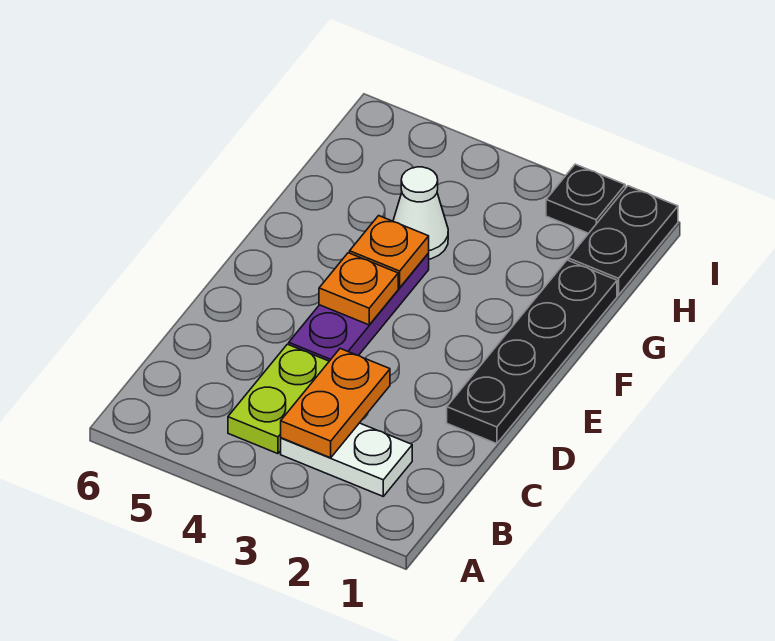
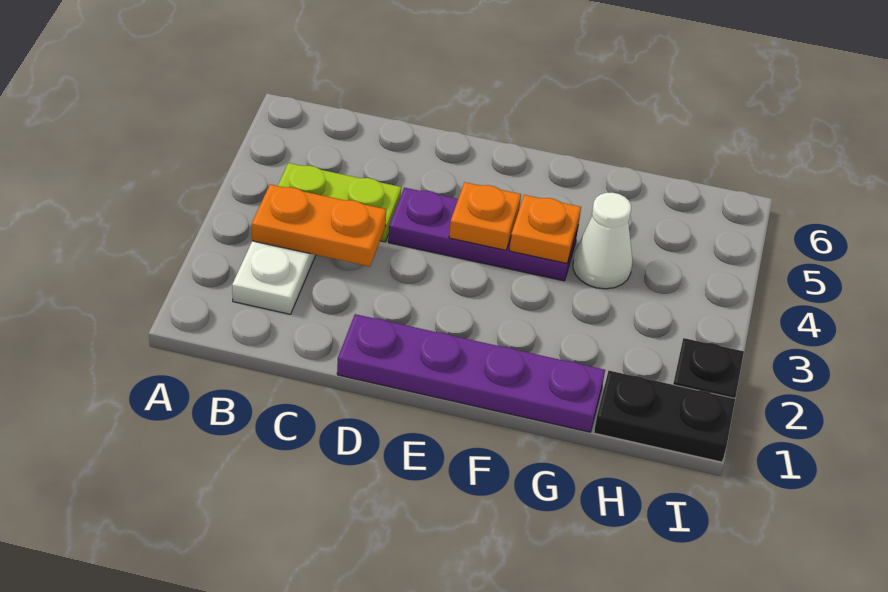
black plate D1:G1 level 1 -> purple plate D1:G1 level 1

